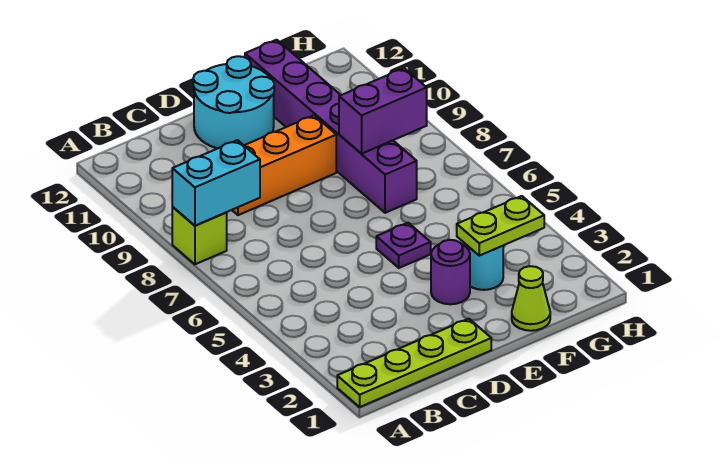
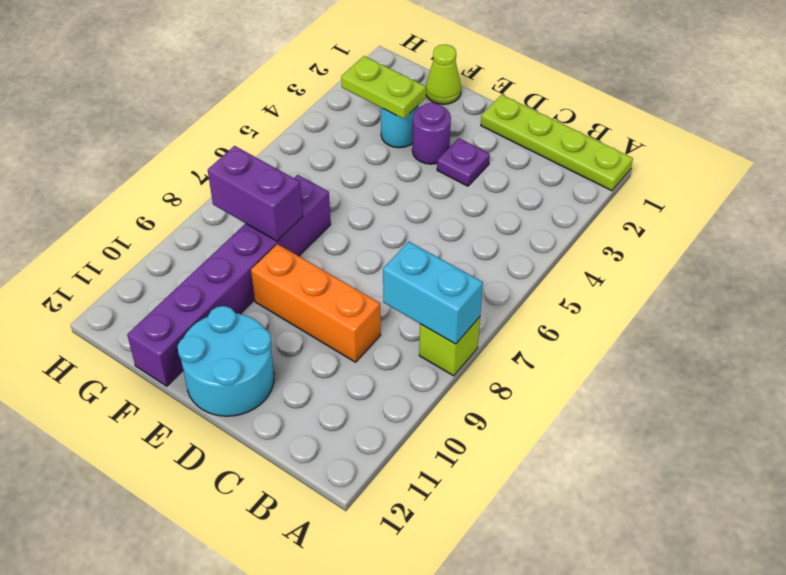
purple plate E5 level 1 -> purple plate D3 level 1

